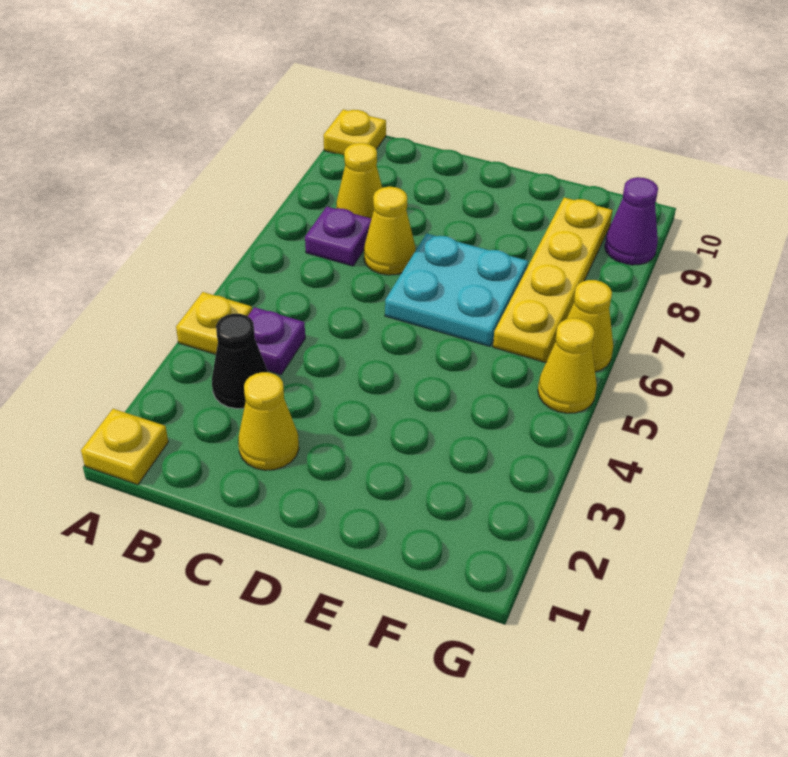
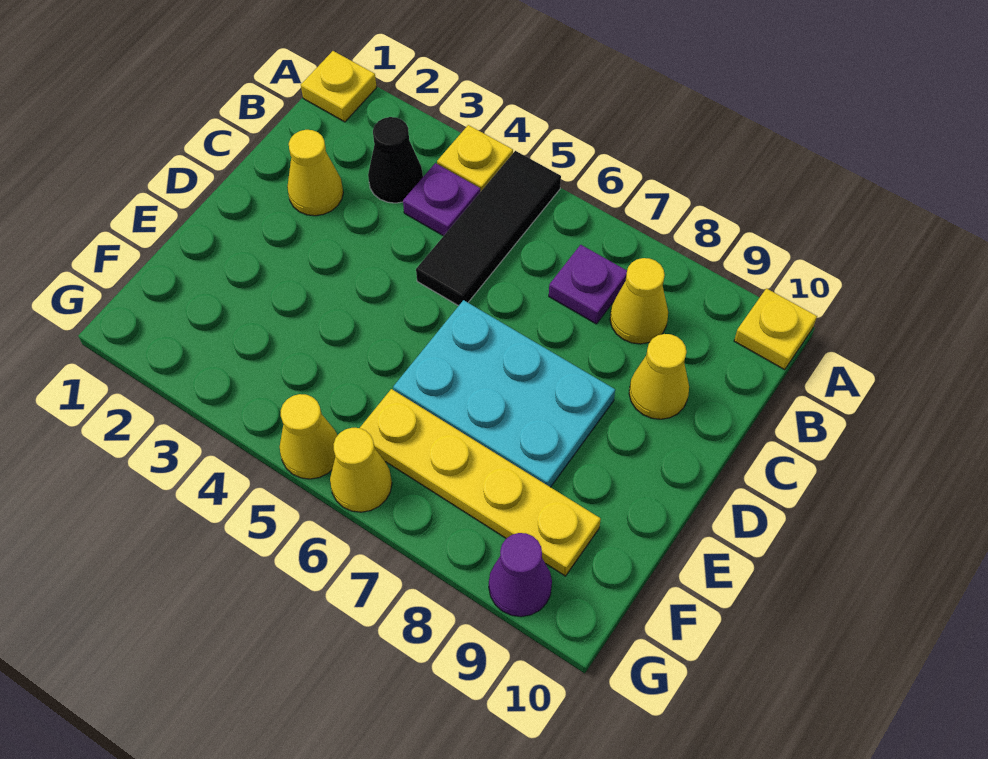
none -> black tile A5:C5 level 1
yellow cone C7 level 1 -> yellow cone C9 level 1
cyan plate D6:E7 level 1 -> cyan plate D6:E8 level 1

